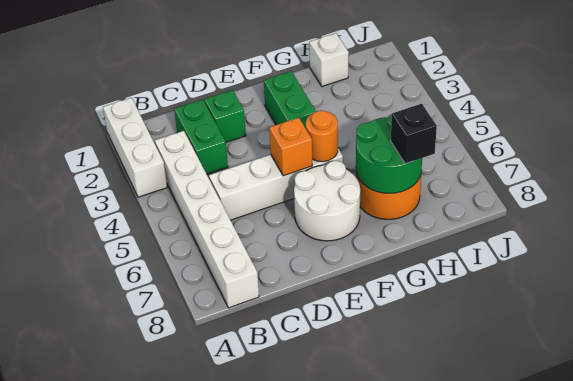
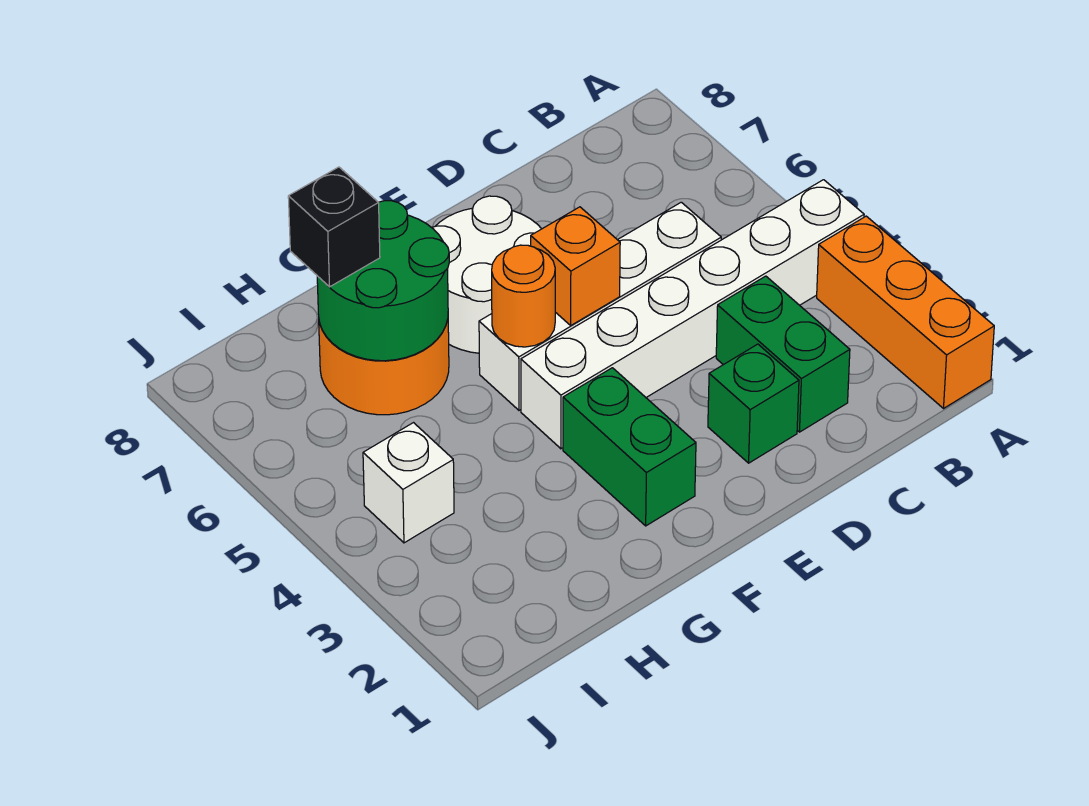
white brick A1:A3 level 1 -> orange brick A1:A3 level 1
white brick B3:B8 level 1 -> white brick A4:F4 level 1
white brick H1 level 1 -> white brick I4 level 1

